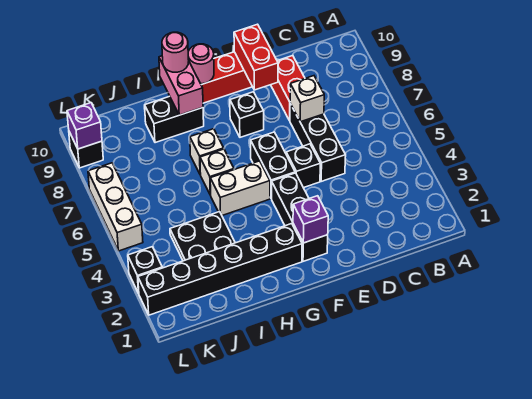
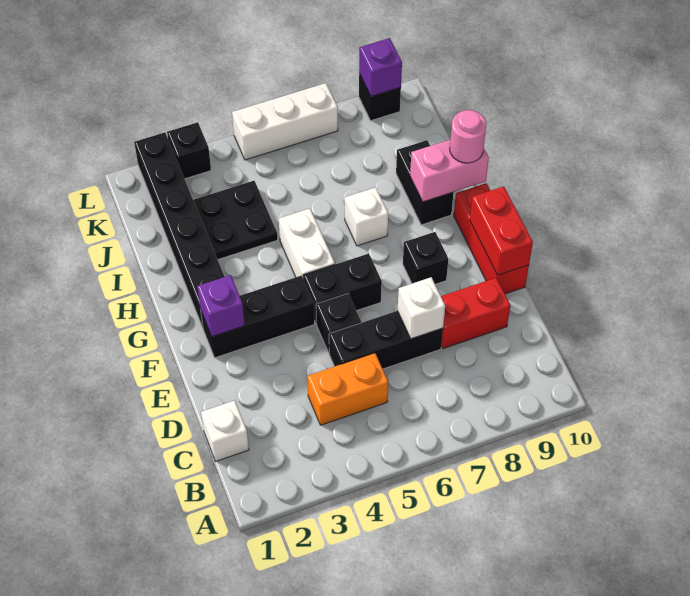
none -> orange brick C4:C5 level 1
red brick E9:E10 level 2 -> red brick E10:F10 level 2
pink round brick G10 level 2 -> none
white brick H6 level 1 -> white brick C1 level 1

